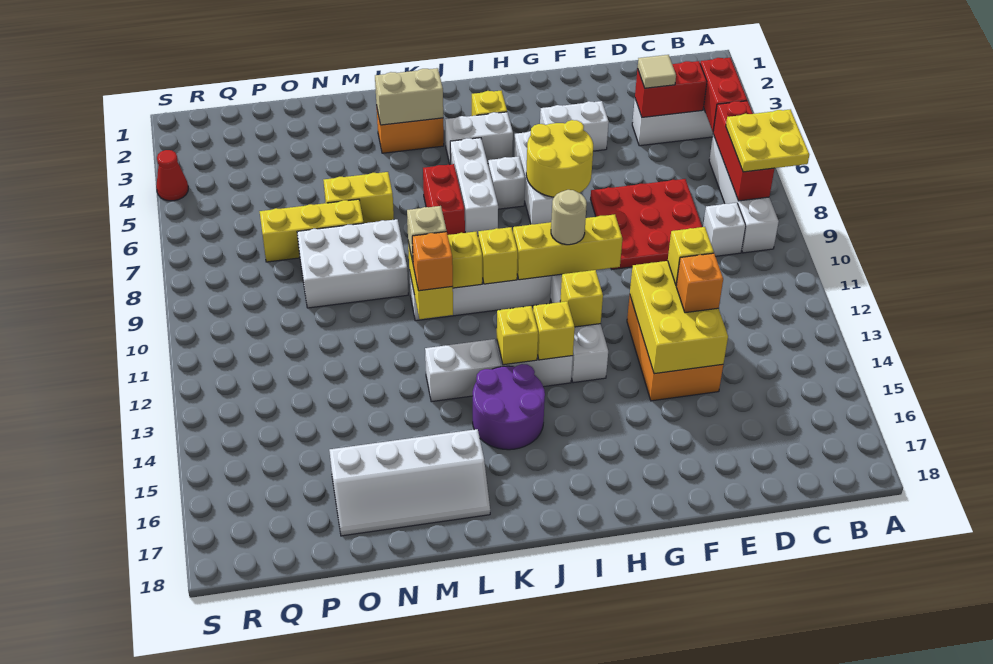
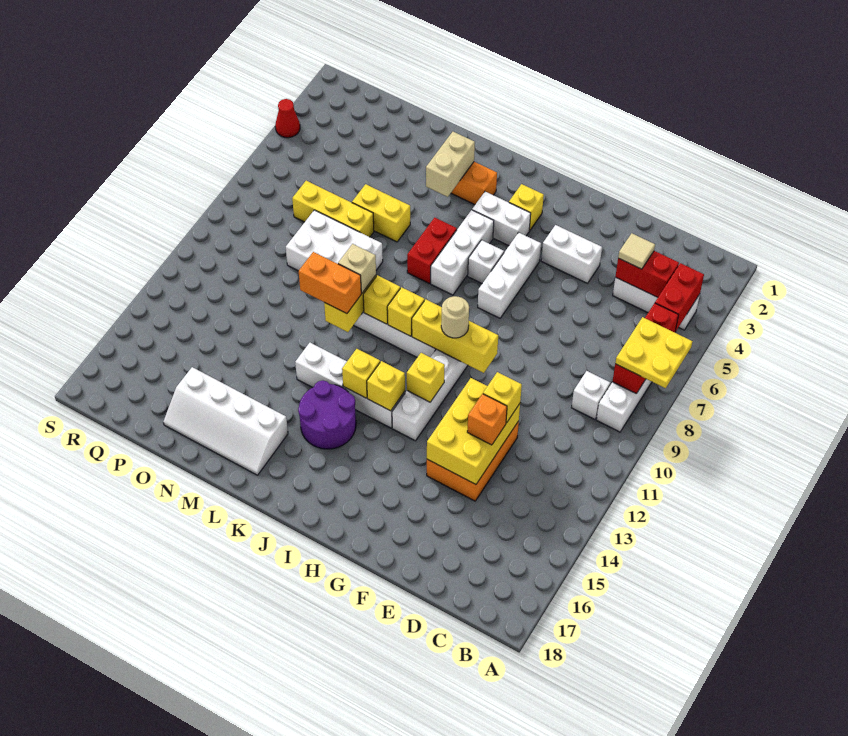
red plate D7:F9 level 1 -> none
yellow round brick G6:H7 level 2 -> none
tan brick K3:L3 level 2 -> tan brick L3:L4 level 2
orange brick L11 level 3 -> orange brick L11:M11 level 3

